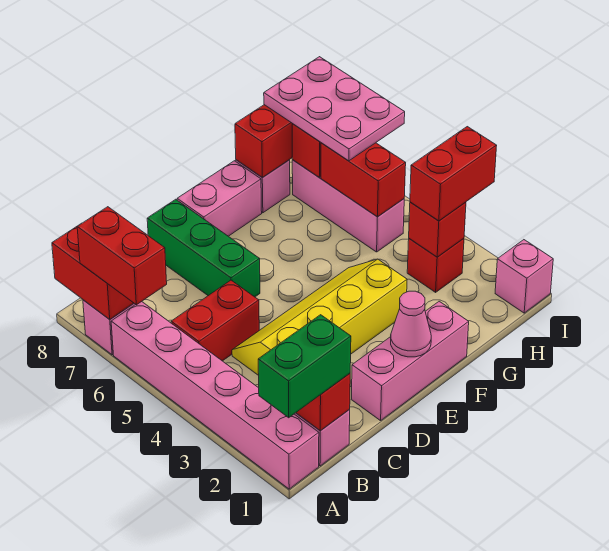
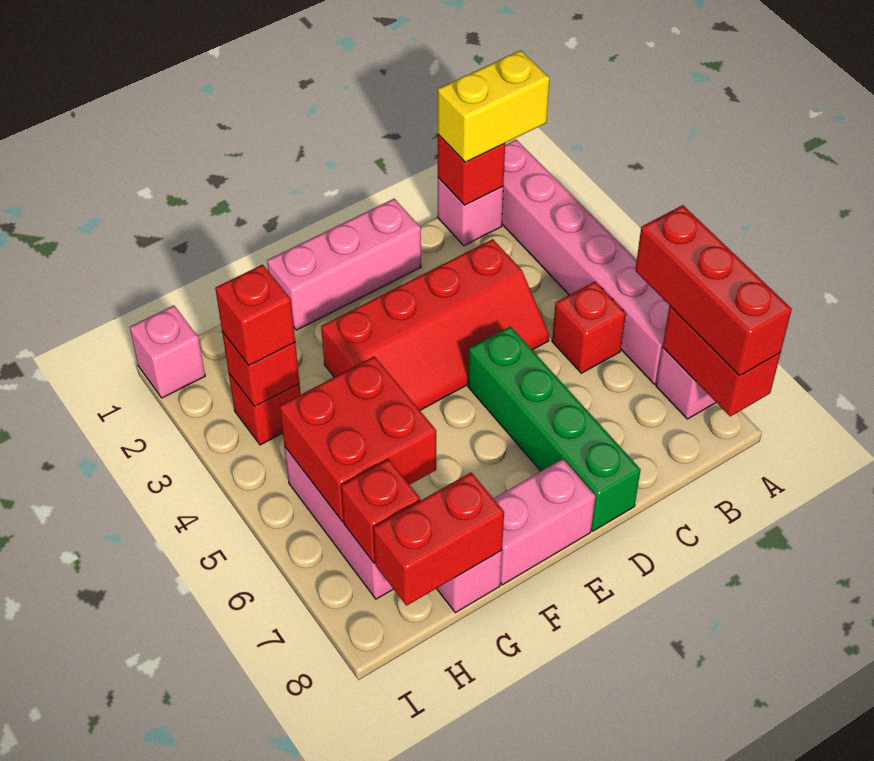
green brick A1:B1 level 3 -> yellow brick A1:B1 level 3
red brick A6:A7 level 3 -> red brick A6:A8 level 3
red brick B5:C5 level 1 -> red brick B5 level 1
yellow slope C3:F4 level 1 top 3 -> red slope C3:F4 level 1 top 3
green brick D6:D8 level 1 -> green brick D5:D8 level 1
pink cone E1 level 2 -> none
red brick H3:I3 level 3 -> red brick H3 level 3
red brick H5:H6 level 2 -> red brick G5:H6 level 2
pink plate H6:I8 level 3 -> none

